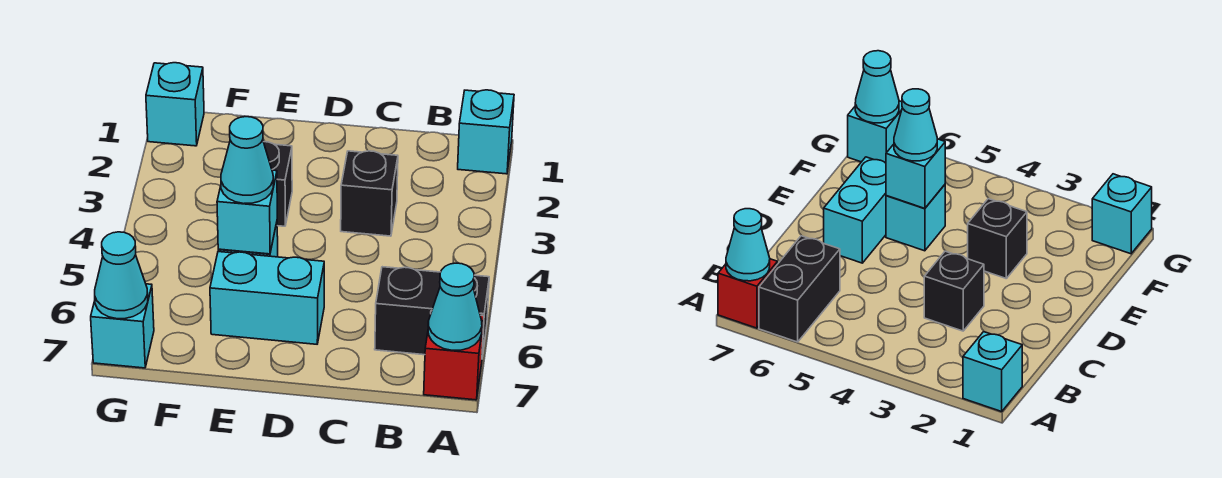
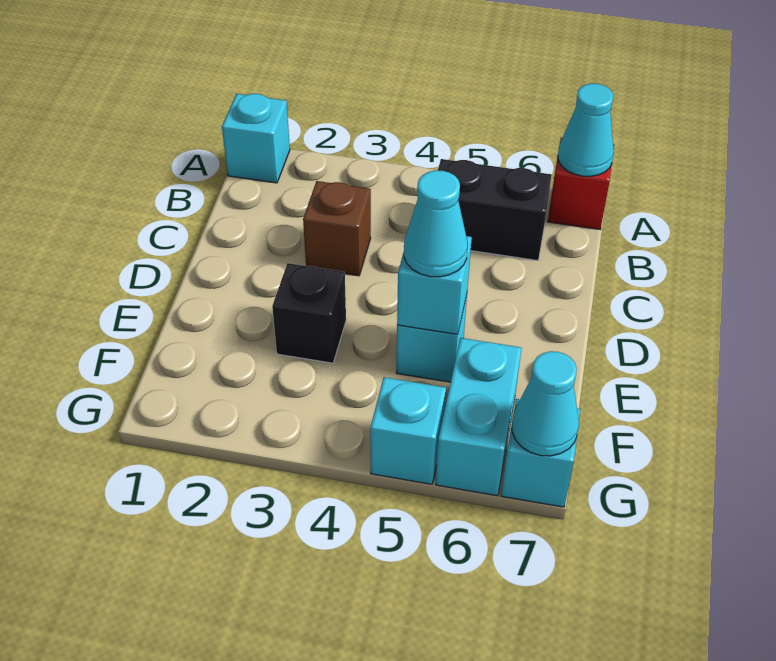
black brick A6:B6 level 1 -> black brick B5:B6 level 1
black brick C3 level 1 -> brown brick C3 level 1
cyan brick D6:E6 level 1 -> cyan brick F6:G6 level 1
cyan brick G1 level 1 -> cyan brick G5 level 1

